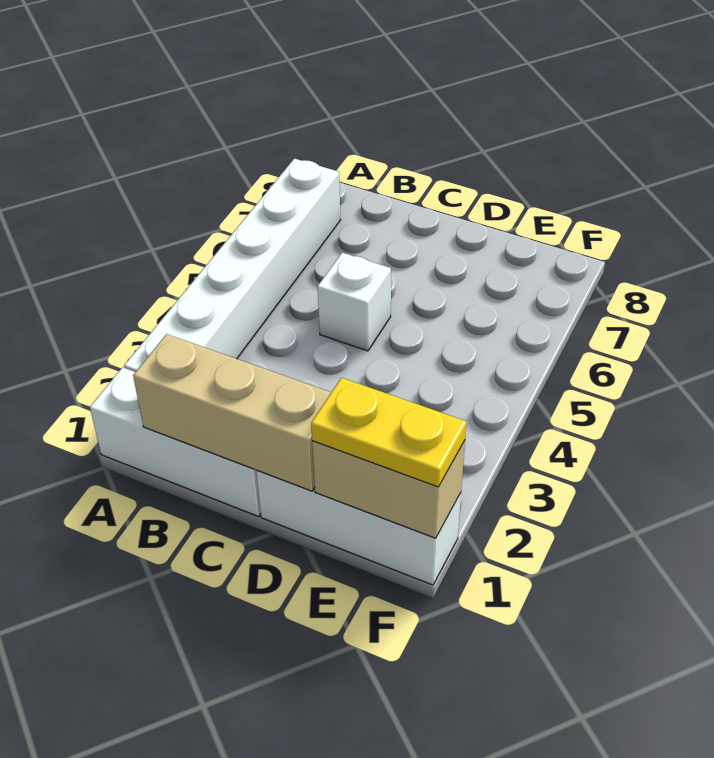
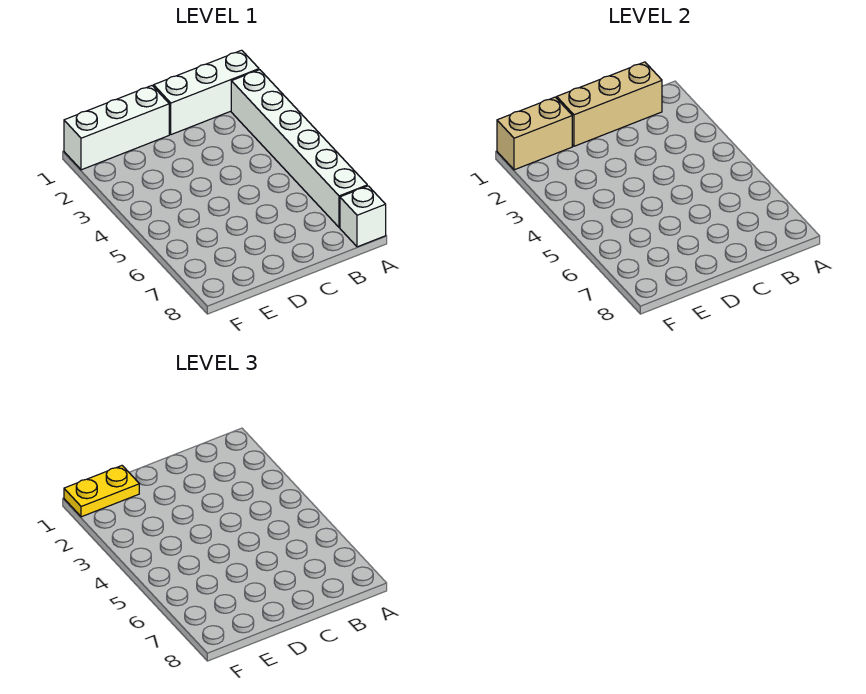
white brick C5 level 1 -> white brick A8 level 1

